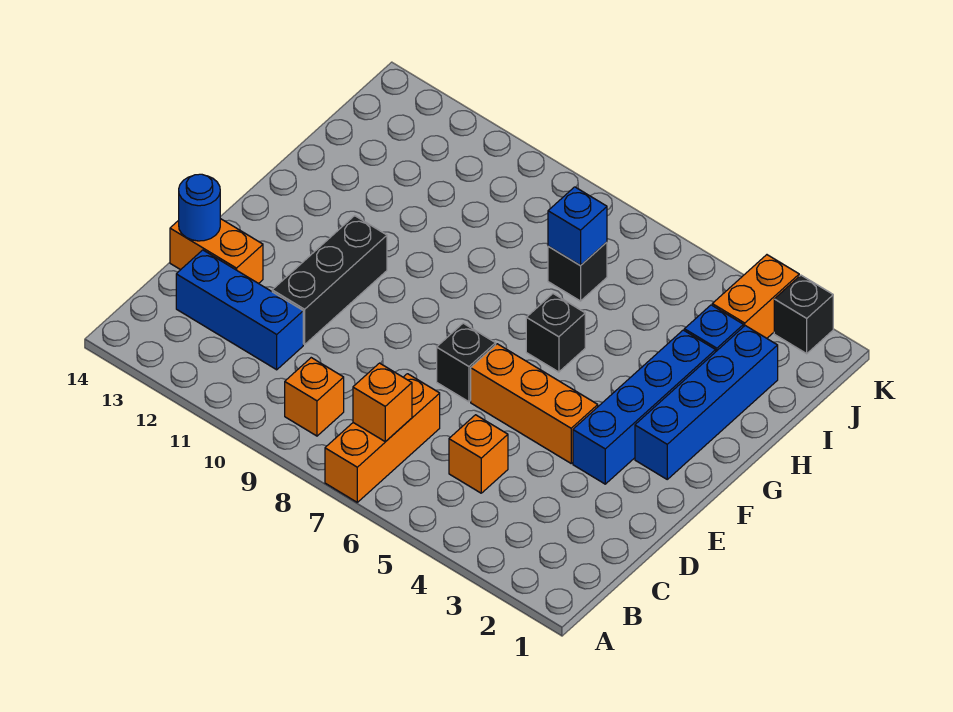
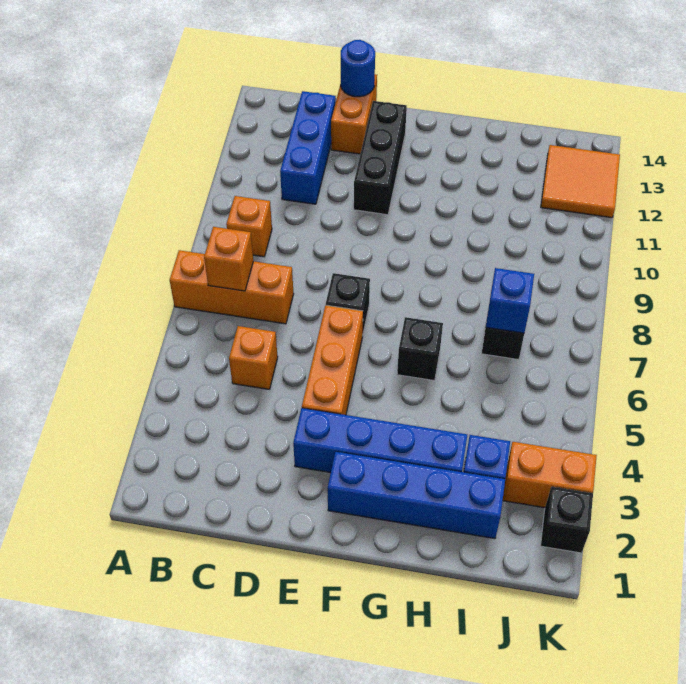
black brick D11:F11 level 1 -> black brick E11:E13 level 1
none -> orange tile J12:K13 level 1

